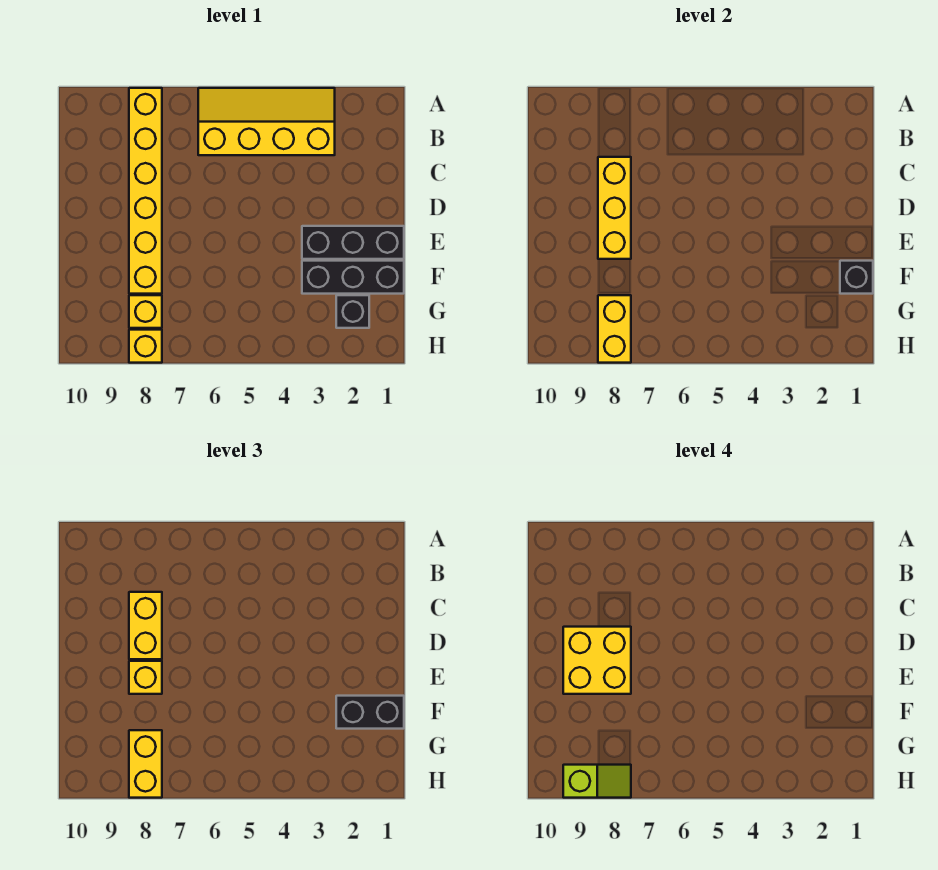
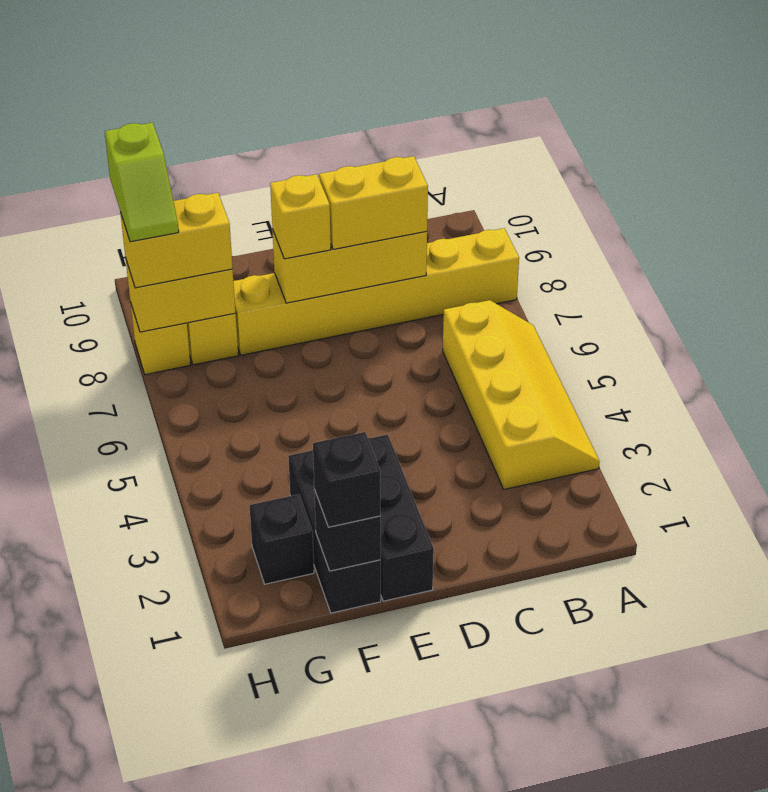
yellow brick D8:E9 level 4 -> none
black brick F1:F2 level 3 -> black brick F1 level 3

